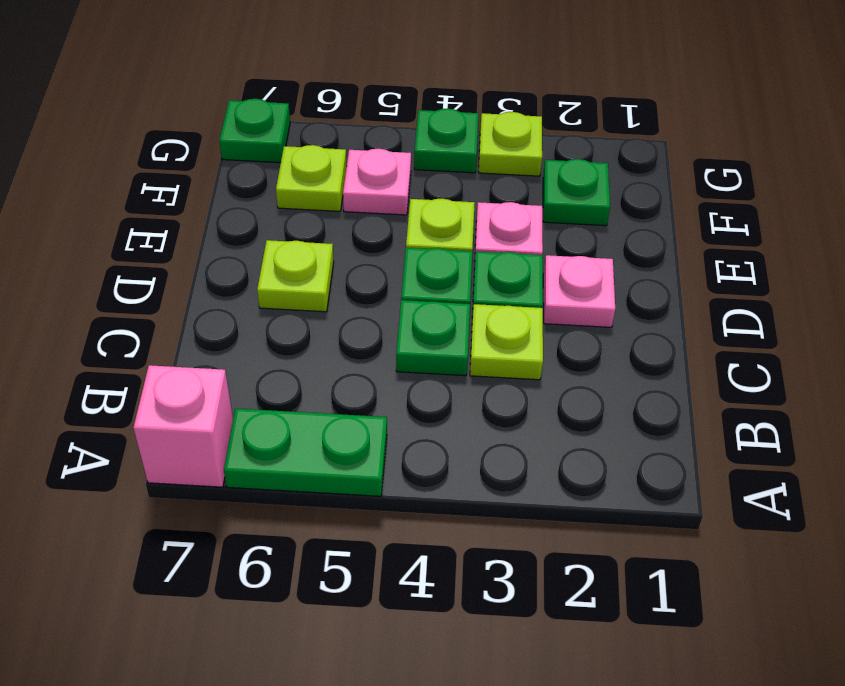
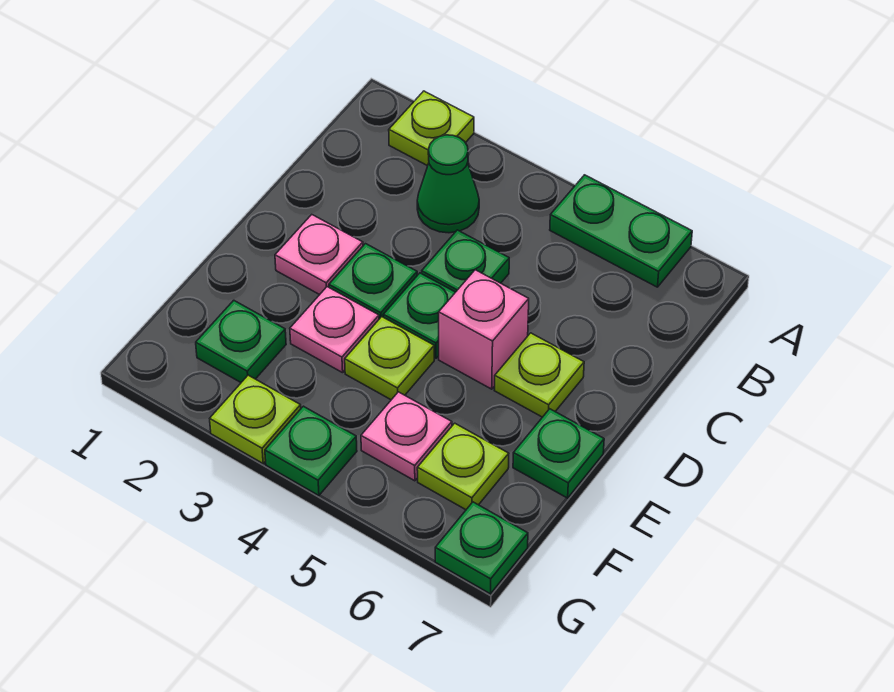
pink brick A7 level 1 -> pink brick D5 level 1
none -> green cone B3 level 1
lime plate C3 level 1 -> lime plate A2 level 1
none -> green plate E7 level 1

